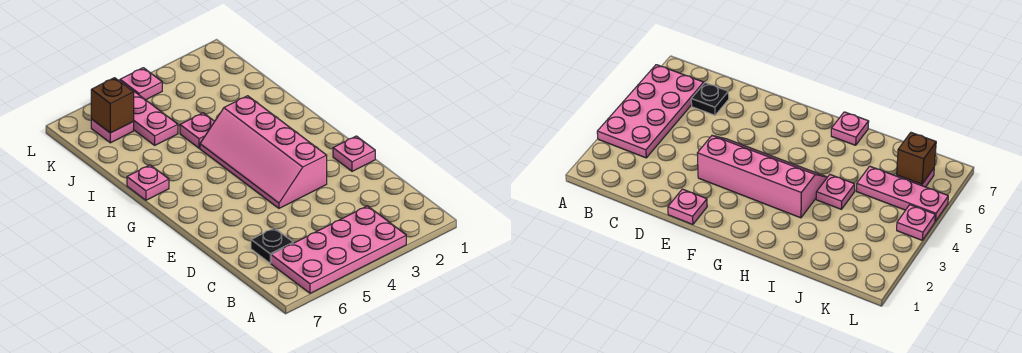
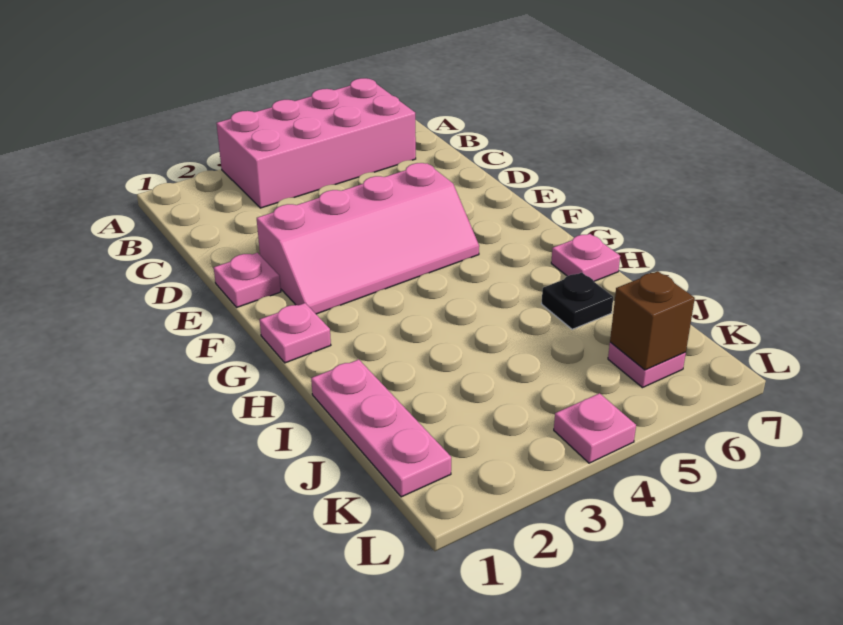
pink plate A3:B6 level 1 -> pink brick A3:B6 level 1
black plate C6 level 1 -> black plate I6 level 1
pink slope E3:H4 level 1 top 3 -> pink slope E2:F5 level 1 top E
pink plate I4 level 1 -> pink plate G1 level 1
pink plate J5:L5 level 1 -> pink plate I1:K1 level 1

